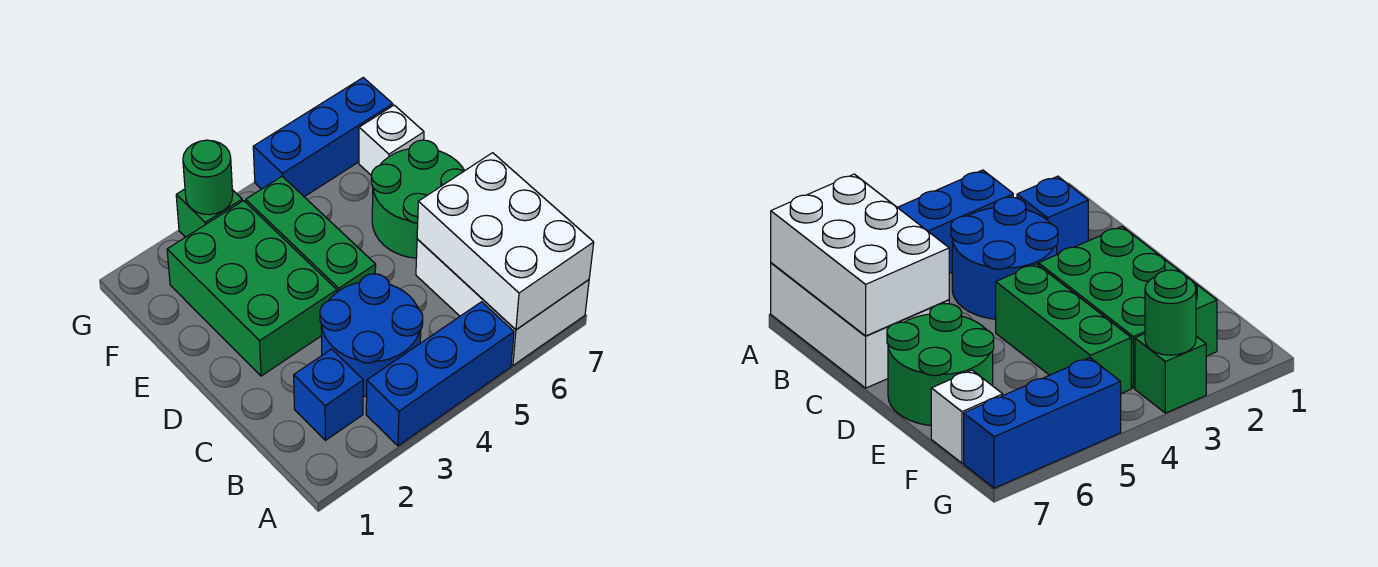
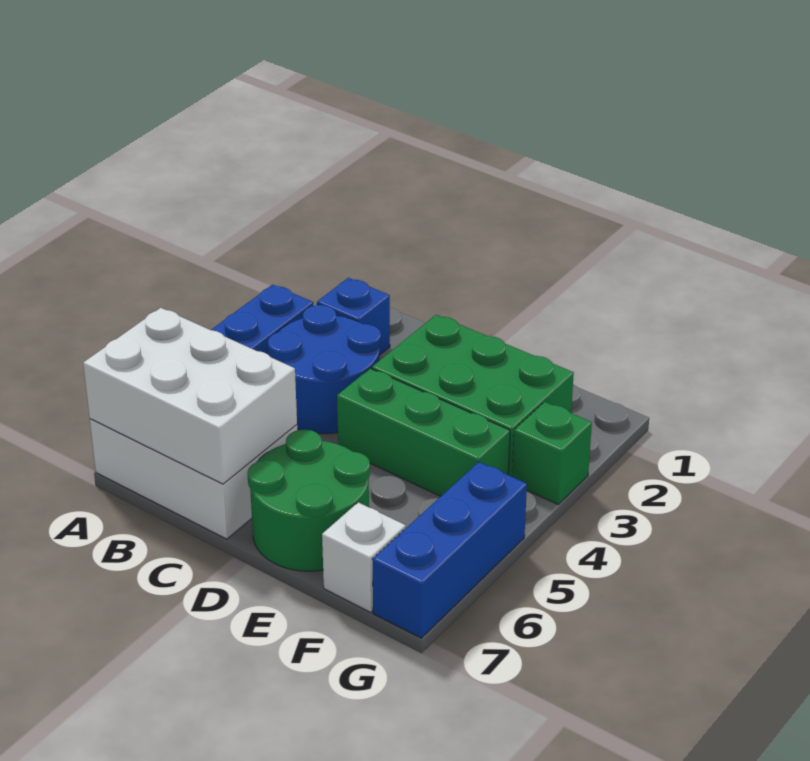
green round brick G3 level 2 -> none

